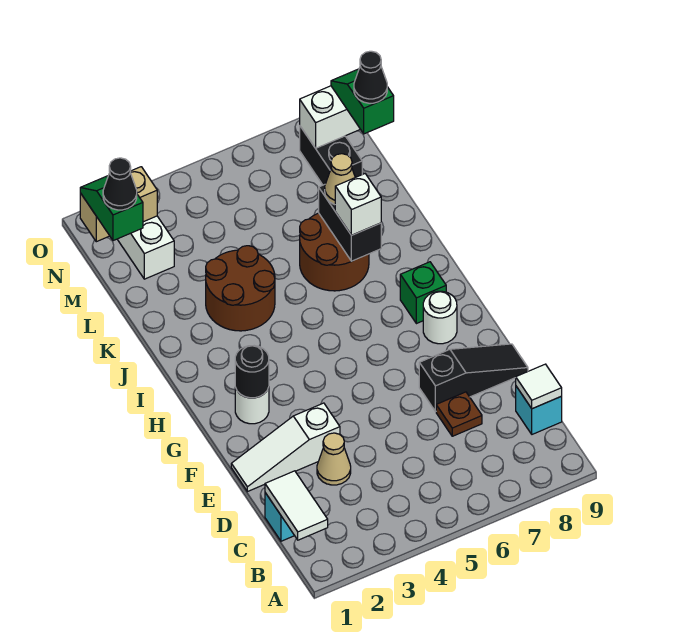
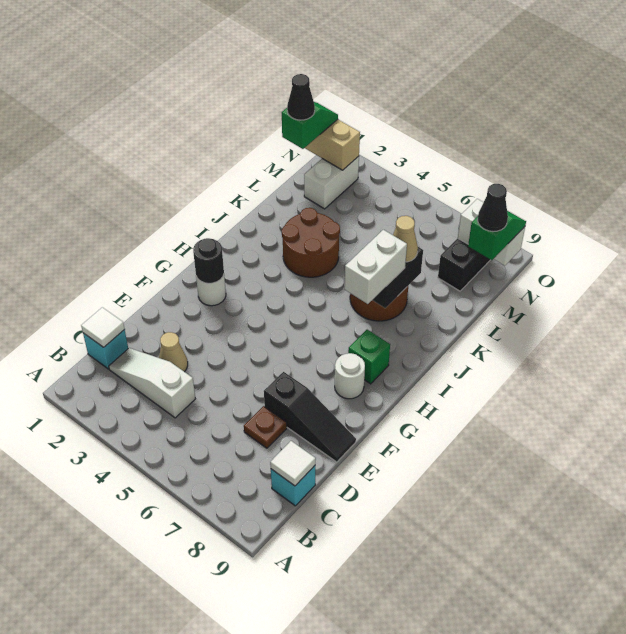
white tile B1:C1 level 2 -> white tile C1 level 2
white slope E1:E3 level 1 top 3 -> white slope C2:C4 level 1 top 4
white brick J7 level 3 -> white brick I7:J7 level 3

